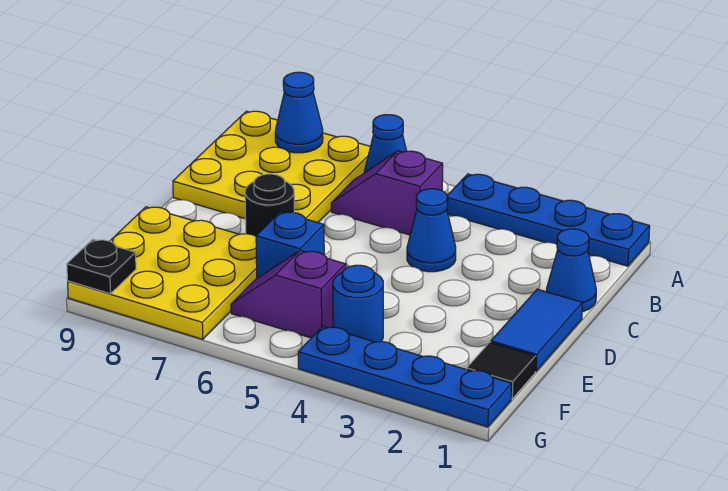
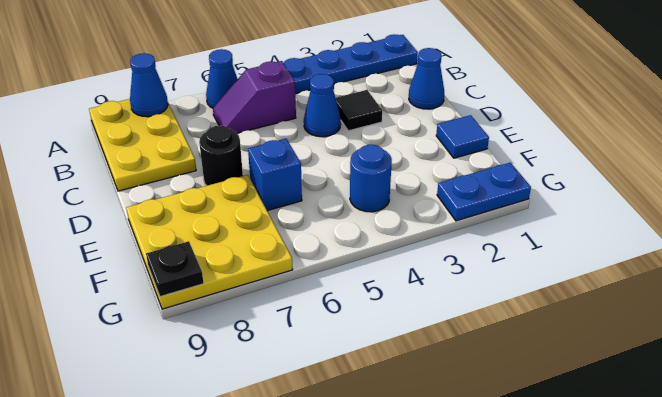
yellow plate A7:C9 level 1 -> yellow plate A8:C9 level 1
blue tile D1:E1 level 1 -> blue tile E1 level 1
black tile F1 level 1 -> black tile C3 level 1
purple slope F5:F6 level 1 top 5 -> none
blue plate G1:G4 level 1 -> blue plate G1:G2 level 1

